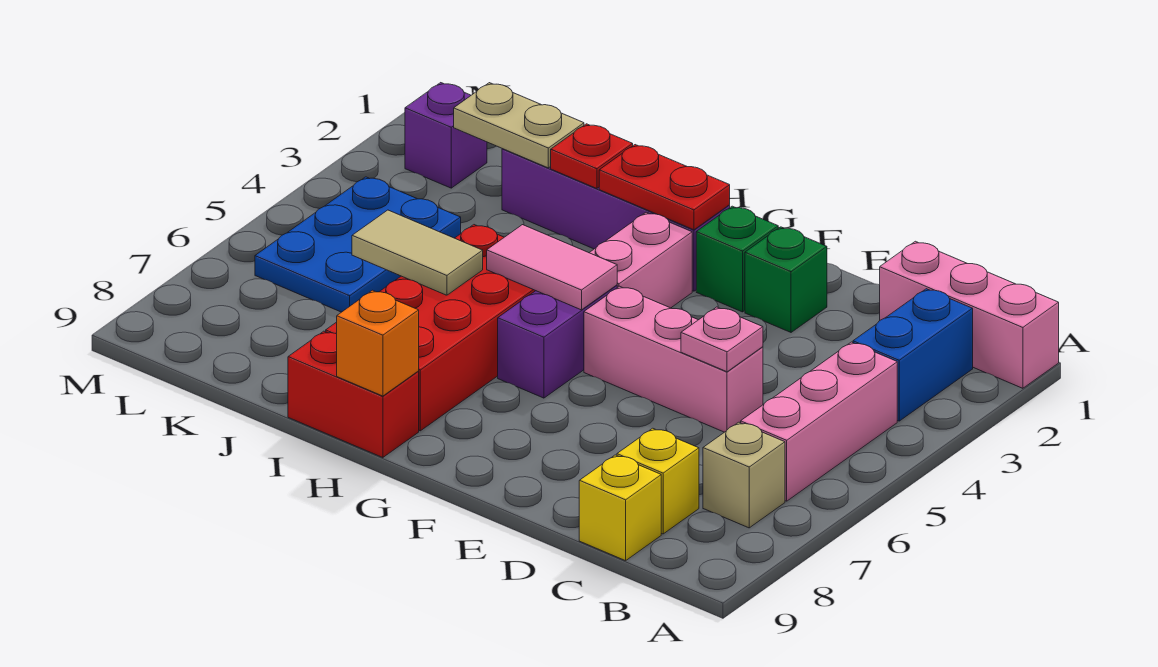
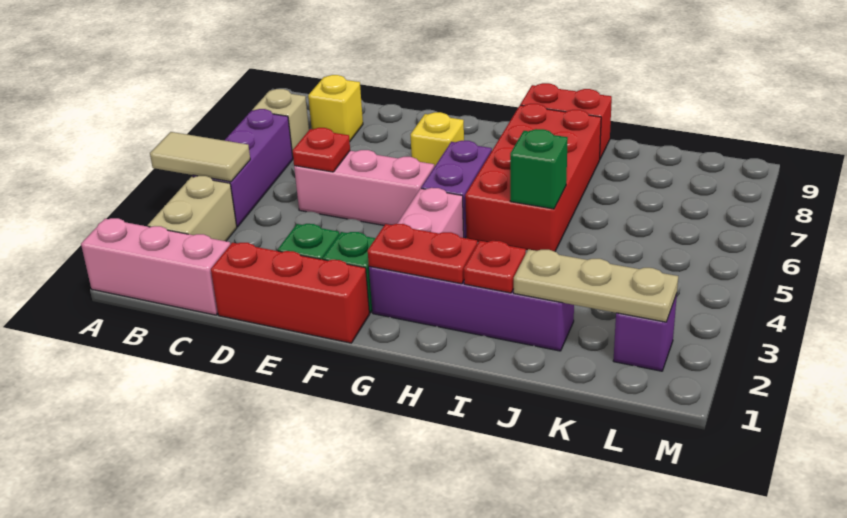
blue brick B2:B3 level 1 -> tan brick B2:B3 level 1
pink brick B4:B6 level 1 -> purple brick B4:B6 level 1
yellow brick C9 level 1 -> yellow brick F7 level 1
none -> red brick D1:F1 level 1
pink plate D5 level 2 -> red plate D5 level 2
pink tile G5:H5 level 2 -> none
orange brick H9 level 2 -> none
none -> green brick I5 level 2
tan tile I6:J6 level 2 -> tan tile A4:B4 level 2
tan plate J2:K2 level 2 -> tan plate J2:L2 level 2
blue plate K4:L6 level 1 -> none

